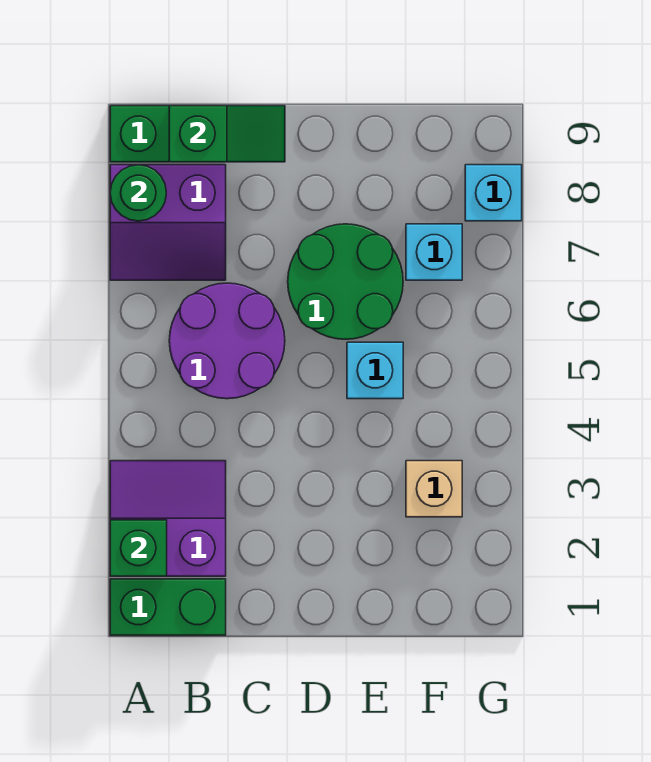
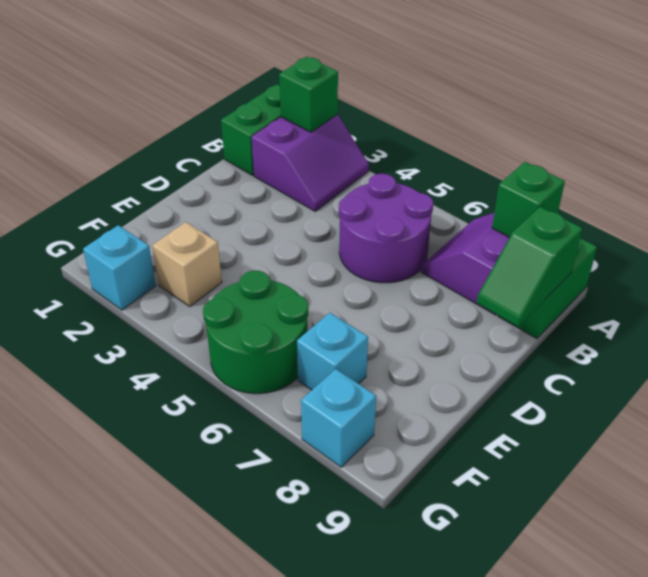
green round brick A8 level 2 -> green brick A8 level 2
green round brick D6:E7 level 1 -> green round brick F5:G6 level 1
cyan brick E5 level 1 -> cyan brick G2 level 1

